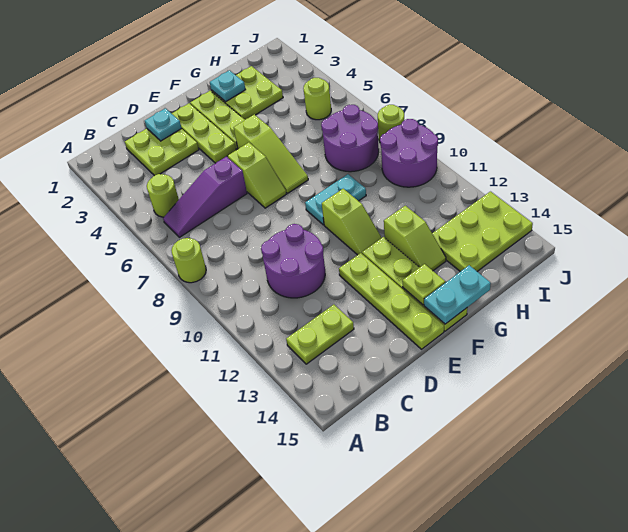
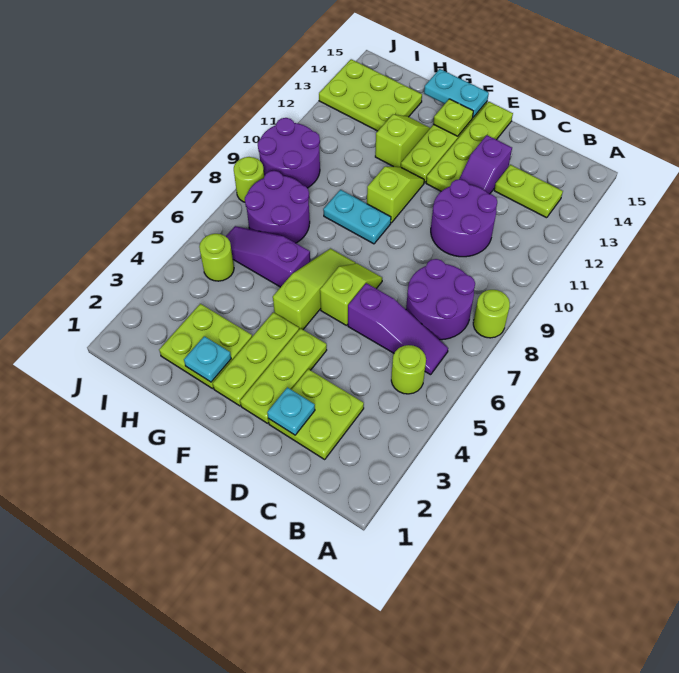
none -> purple round brick B7:C8 level 1
none -> purple slope D12:D13 level 1 top 13
none -> purple slope G6:I6 level 1 top G

